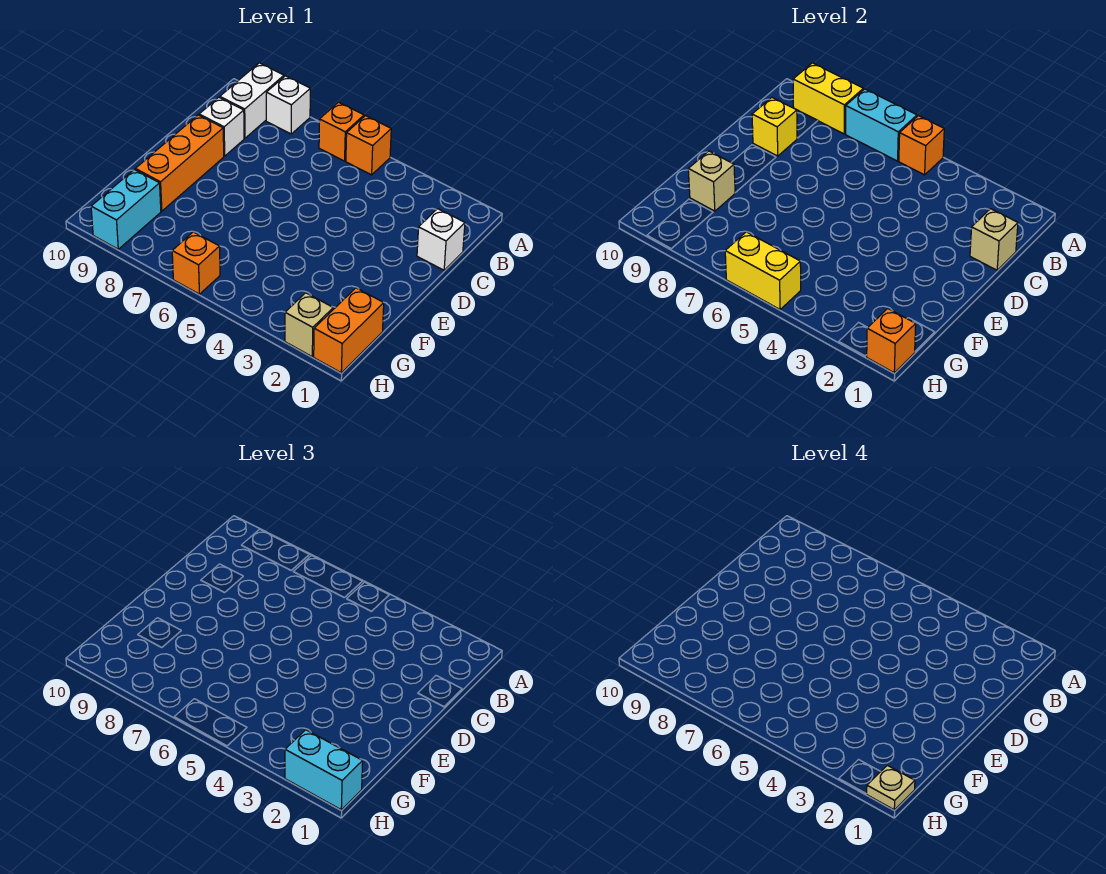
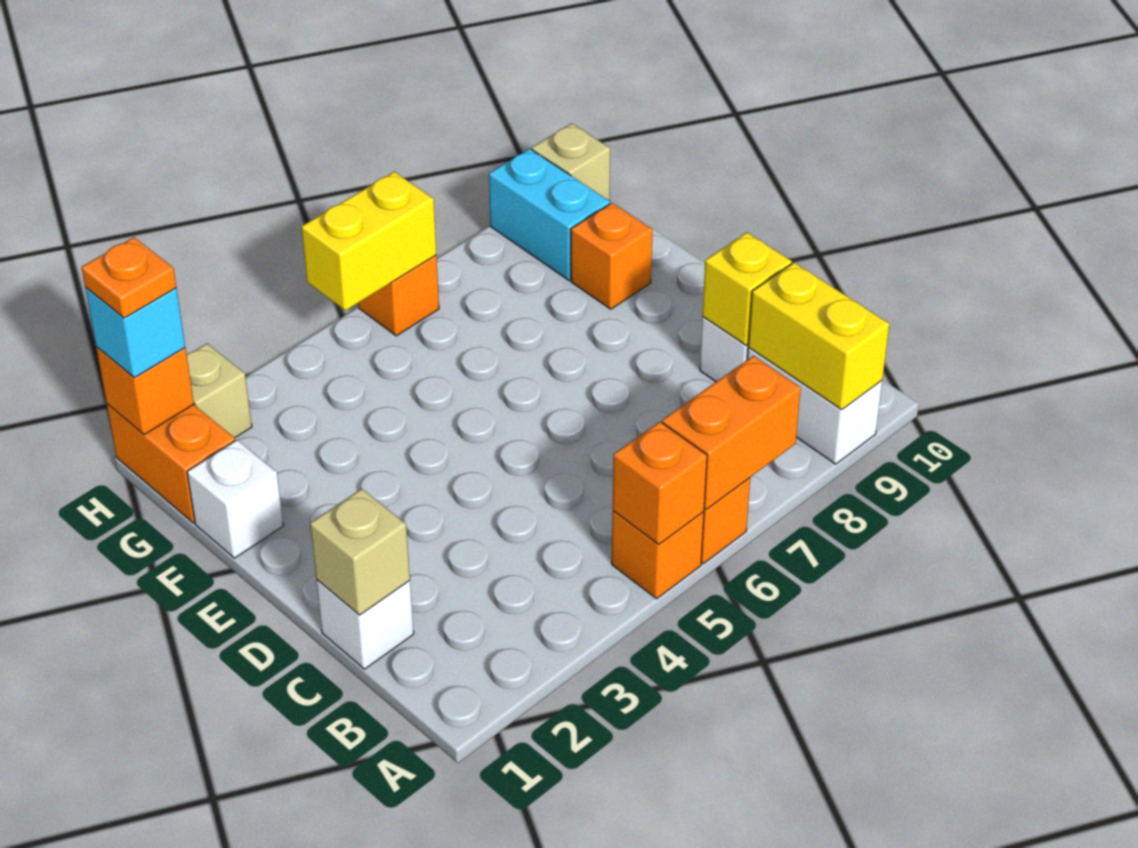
cyan brick A6:A7 level 2 -> orange brick A6:A7 level 2
white brick A8 level 1 -> white brick F1 level 1
yellow brick A8:A9 level 2 -> yellow brick A9:B9 level 2
orange brick D9:F9 level 1 -> orange brick F9 level 1
tan brick F9 level 2 -> tan brick H10 level 1
cyan brick H1:H2 level 3 -> cyan brick H1 level 3
tan plate H1 level 4 -> orange plate H1 level 4

